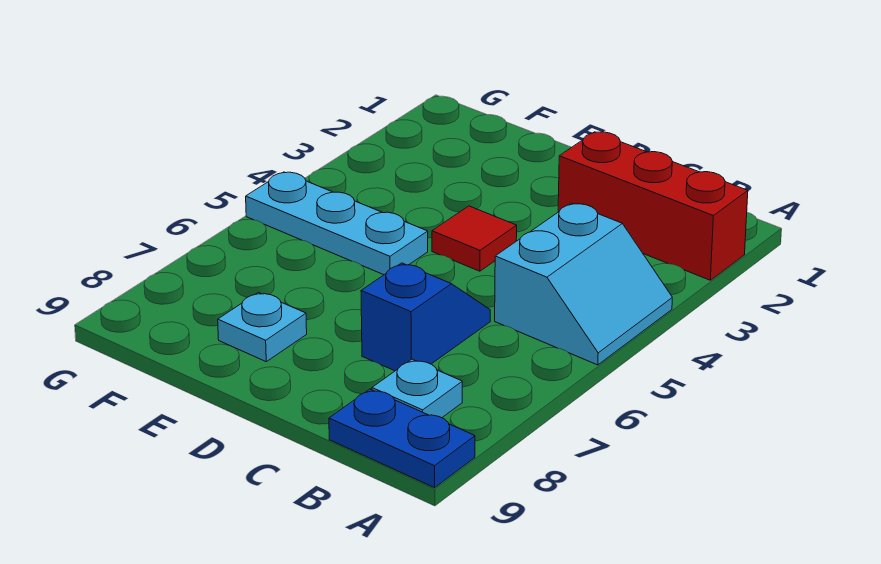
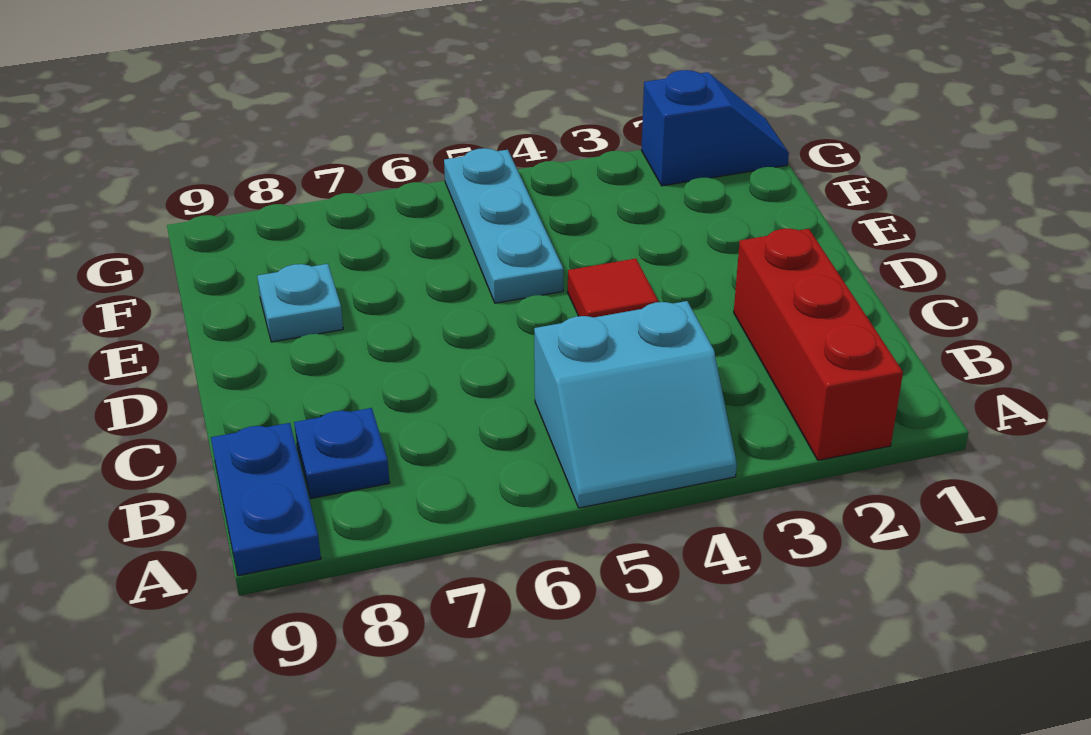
cyan plate B8 level 1 -> blue plate B8 level 1
blue slope C6:C7 level 1 top 7 -> blue slope G1:G2 level 1 top 2

